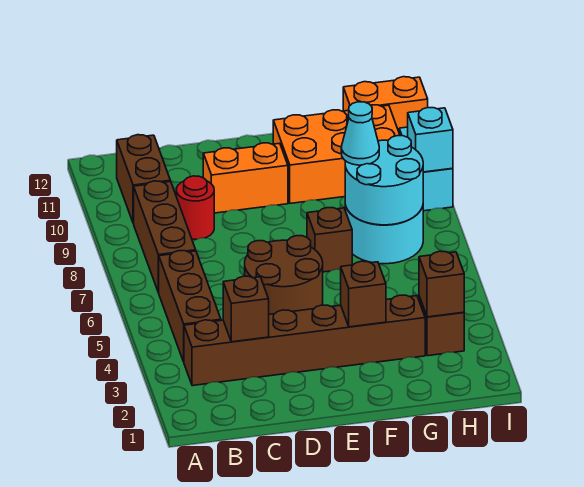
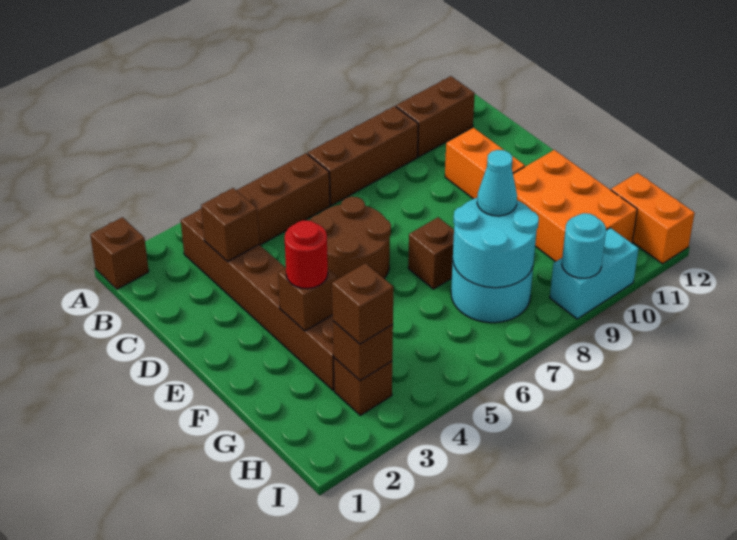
none -> brown brick A1 level 1
red round brick C9 level 1 -> red round brick F3 level 3
none -> brown brick H3 level 3
cyan brick I9 level 2 -> cyan round brick I9 level 2

